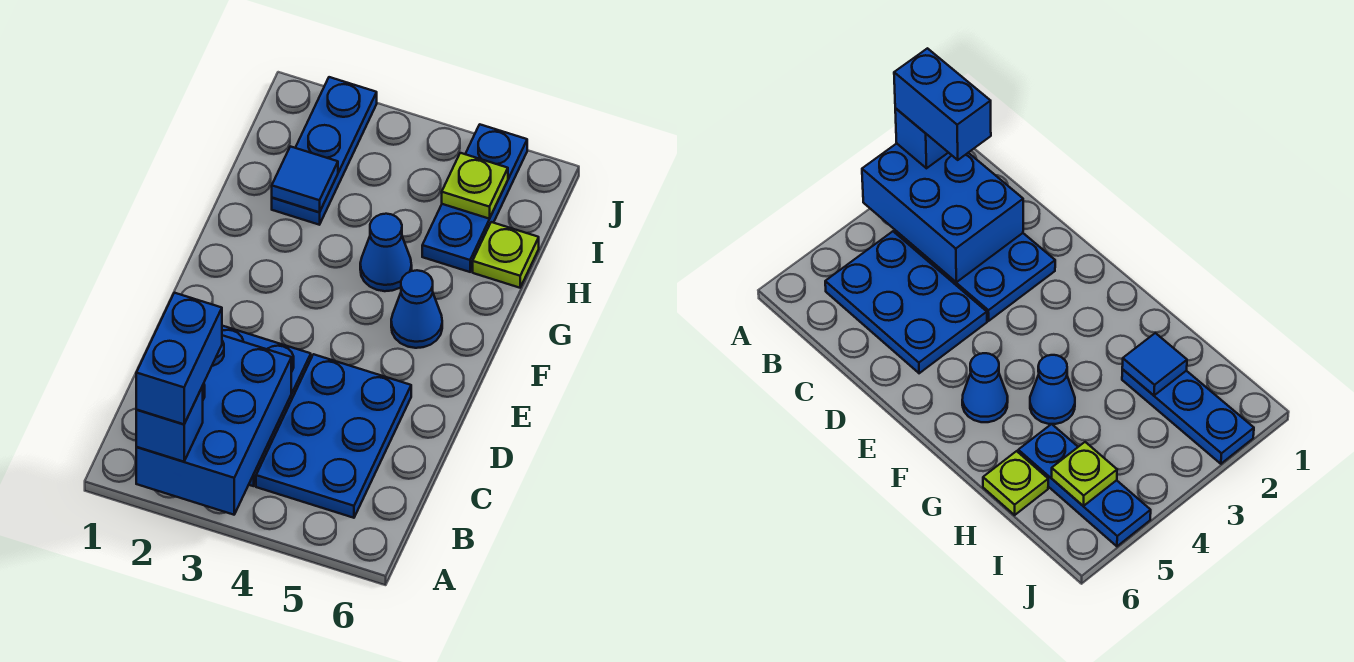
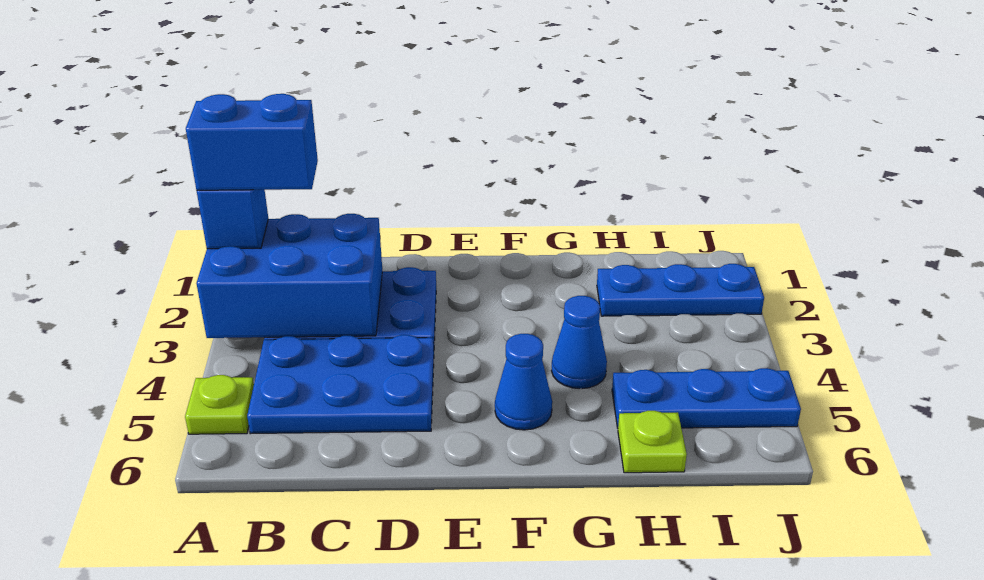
blue tile H2 level 2 -> none
lime plate I5 level 2 -> lime plate A5 level 1

